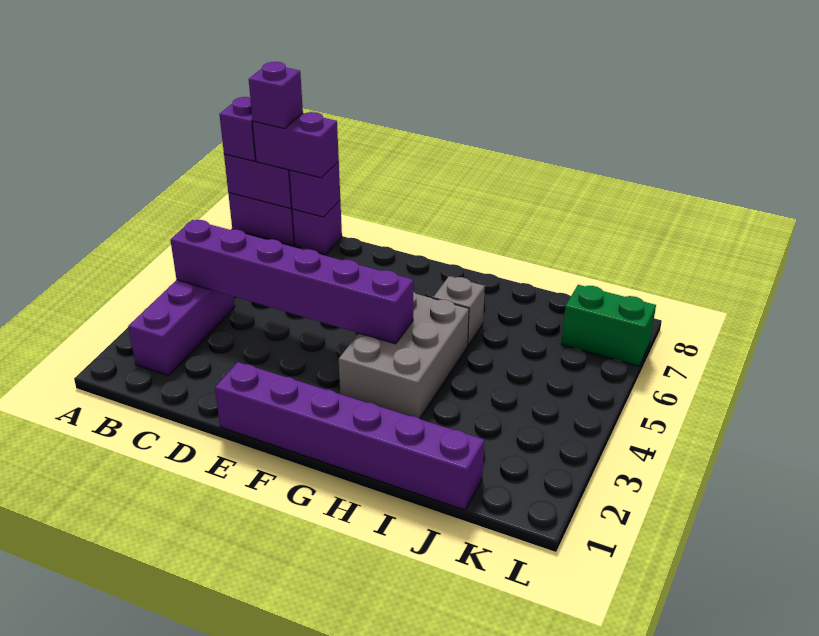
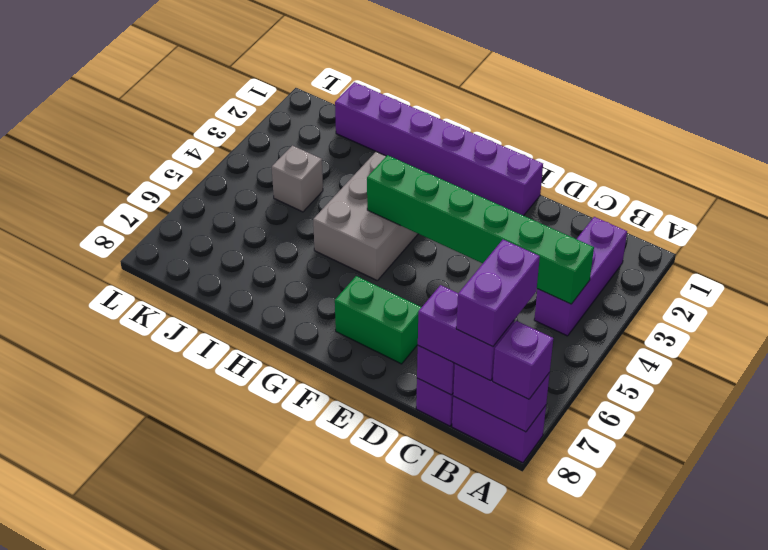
purple brick B4:G4 level 2 -> green brick B4:G4 level 2
purple brick B8 level 4 -> purple brick B7:B8 level 4
grey brick H6 level 1 -> grey brick J4 level 1
green brick K7:L7 level 1 -> green brick E7:F7 level 1

